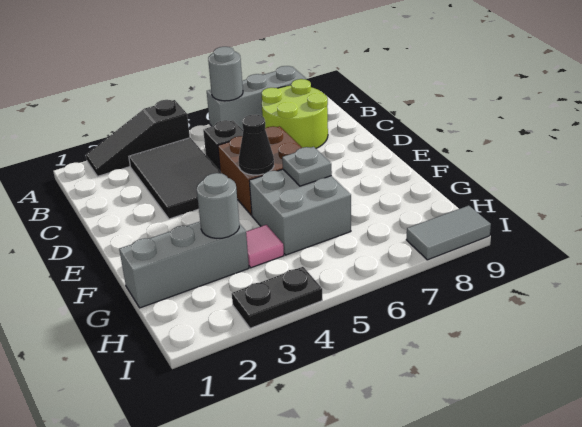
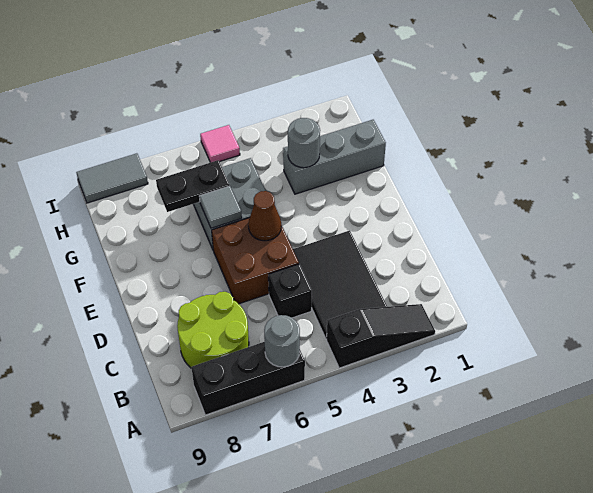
grey brick A6:A8 level 1 -> black brick A6:A8 level 1
black cone E5 level 2 -> brown cone E5 level 2
grey plate F6 level 2 -> grey tile F6 level 2
pink tile G4 level 1 -> pink tile I5 level 1
black plate I3:I4 level 1 -> black plate G6:G7 level 2

